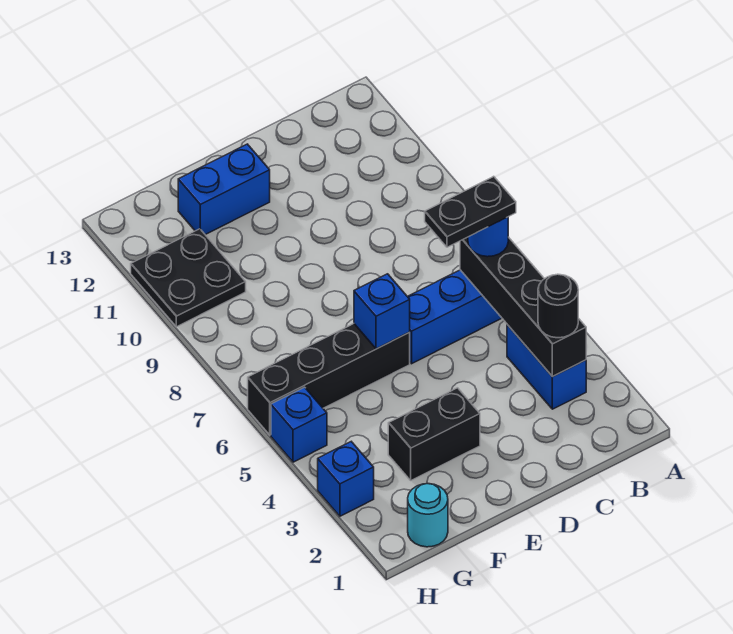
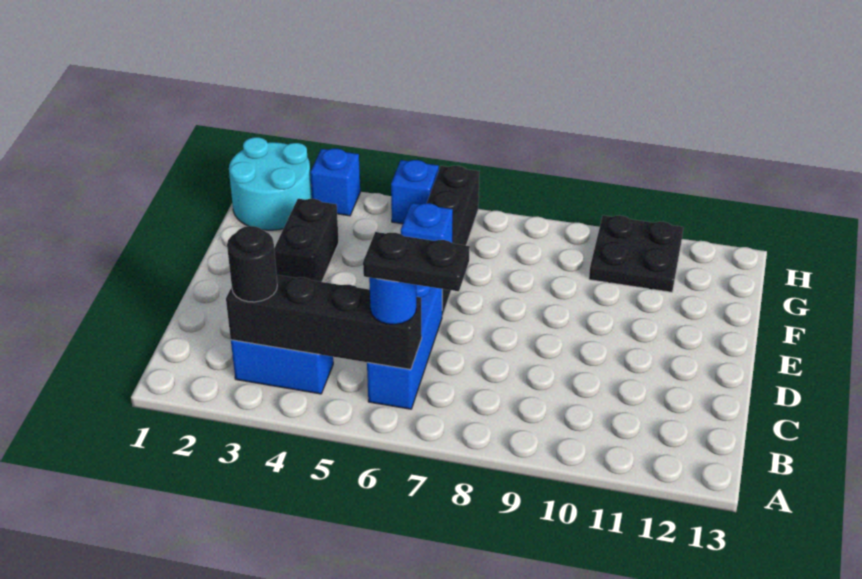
black plate B6:C6 level 4 -> black plate B6:B7 level 4
blue brick E12:F12 level 1 -> none
cyan round brick G1 level 1 -> cyan round brick G1:H2 level 1

